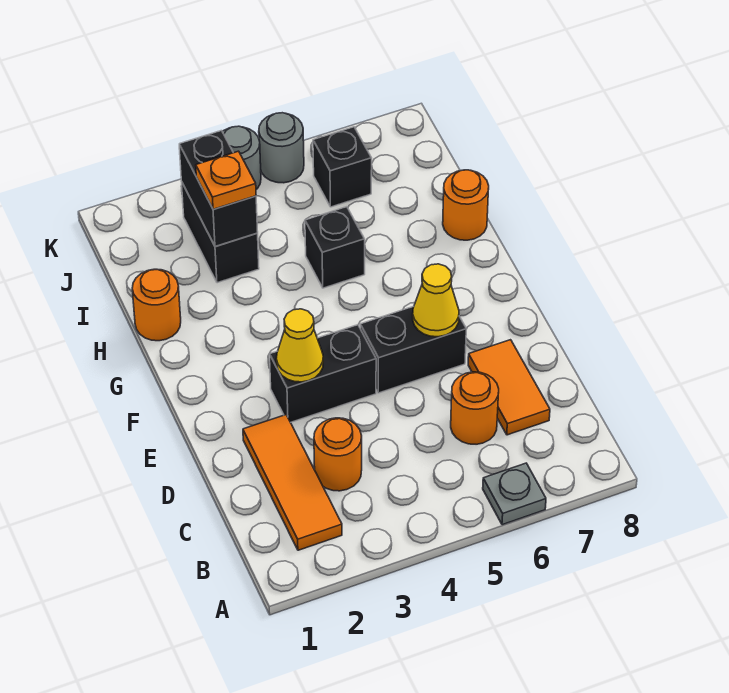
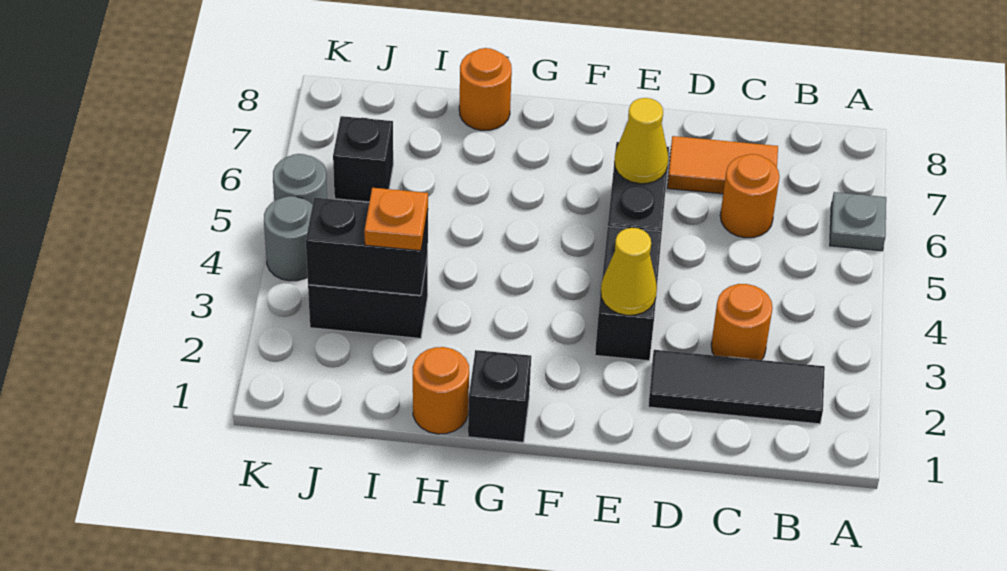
orange tile B2:D2 level 1 -> black tile B2:D2 level 1
black brick H5 level 1 -> black brick G1 level 1

